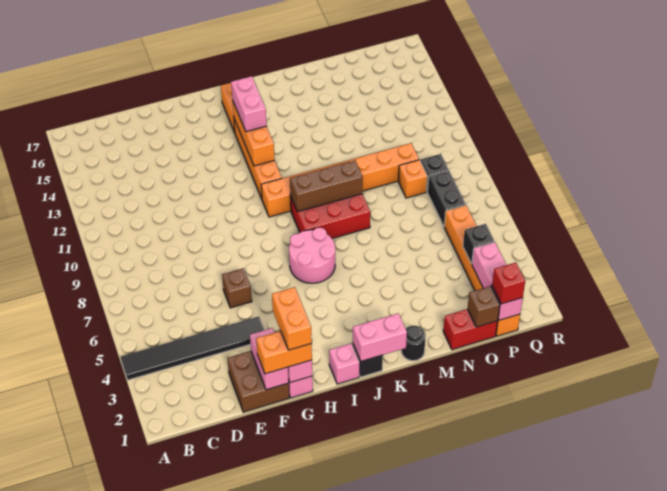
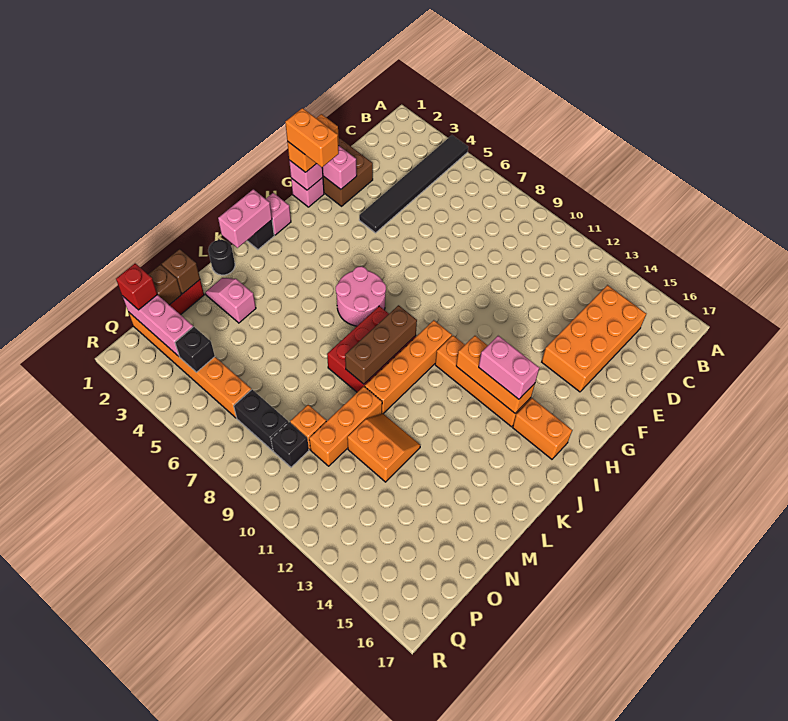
none -> orange brick C14:F15 level 1
brown brick F6 level 1 -> brown brick N1 level 2
none -> pink slope M2:M3 level 1 top 3
none -> orange slope M11:N12 level 1 top N

